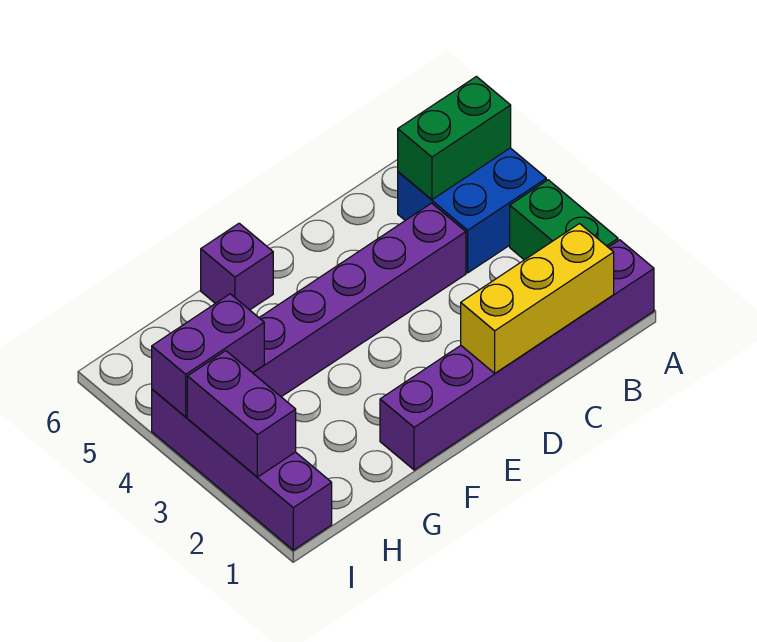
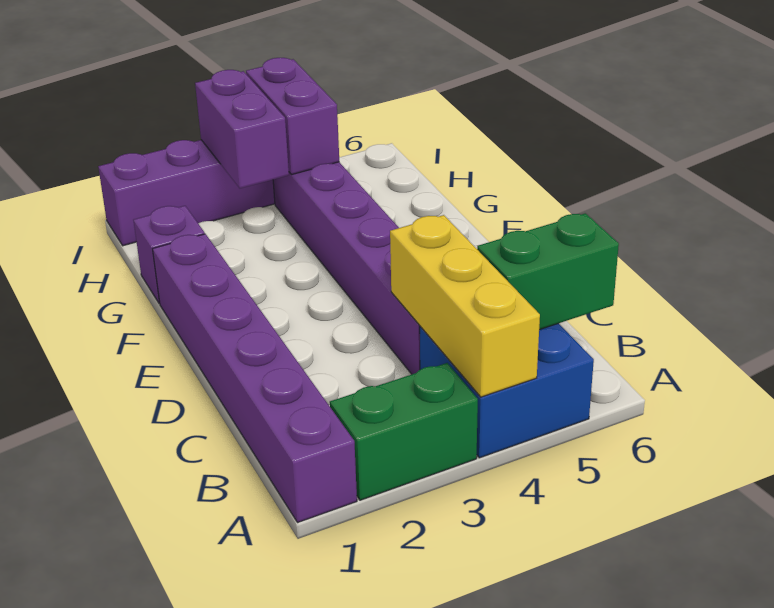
green brick A5:B5 level 2 -> green brick B5:B6 level 2
yellow brick B1:D1 level 2 -> yellow brick A4:C4 level 2
purple brick F6 level 1 -> purple brick G1 level 1
purple brick I2:I3 level 2 -> purple brick H3:I3 level 2

